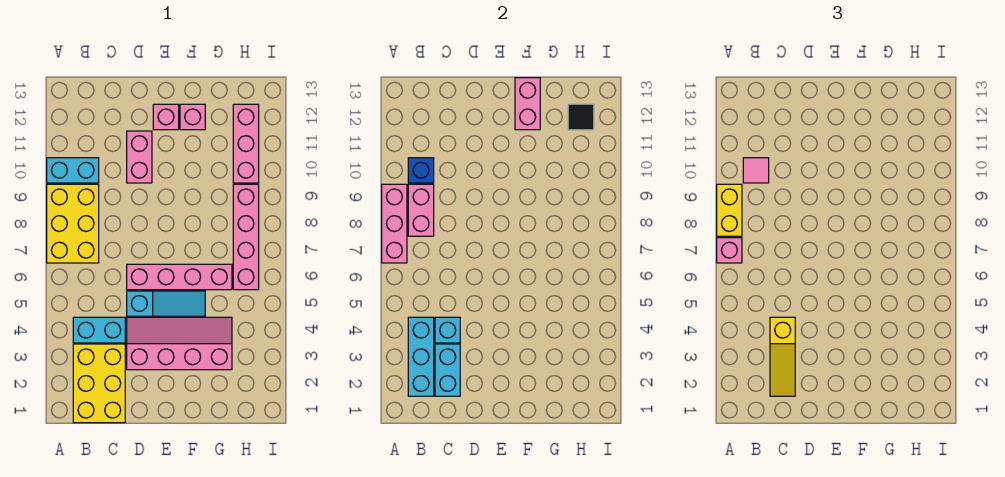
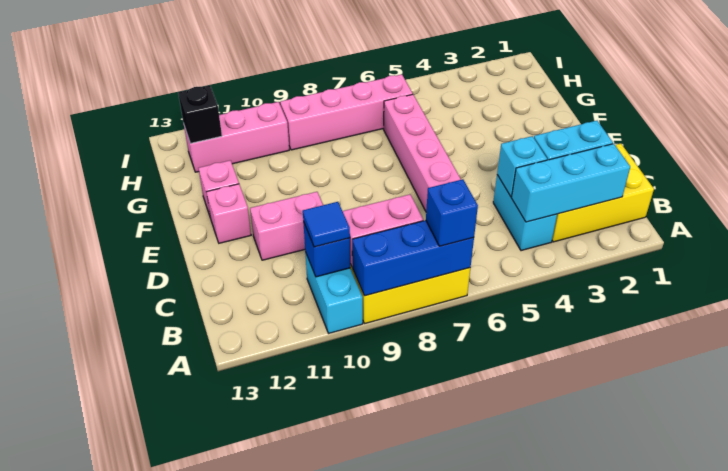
pink brick A7:A9 level 2 -> blue brick A7:A9 level 2
pink brick A7 level 3 -> blue brick A7 level 3
yellow brick A8:A9 level 3 -> none
pink tile B10 level 3 -> blue tile B10 level 3
yellow slope C2:C4 level 3 top 4 -> none
pink slope D3:G4 level 1 top 3 -> none
cyan slope D5:F5 level 1 top D -> none
pink brick F12:F13 level 2 -> none
black tile H12 level 2 -> black brick H12 level 2

